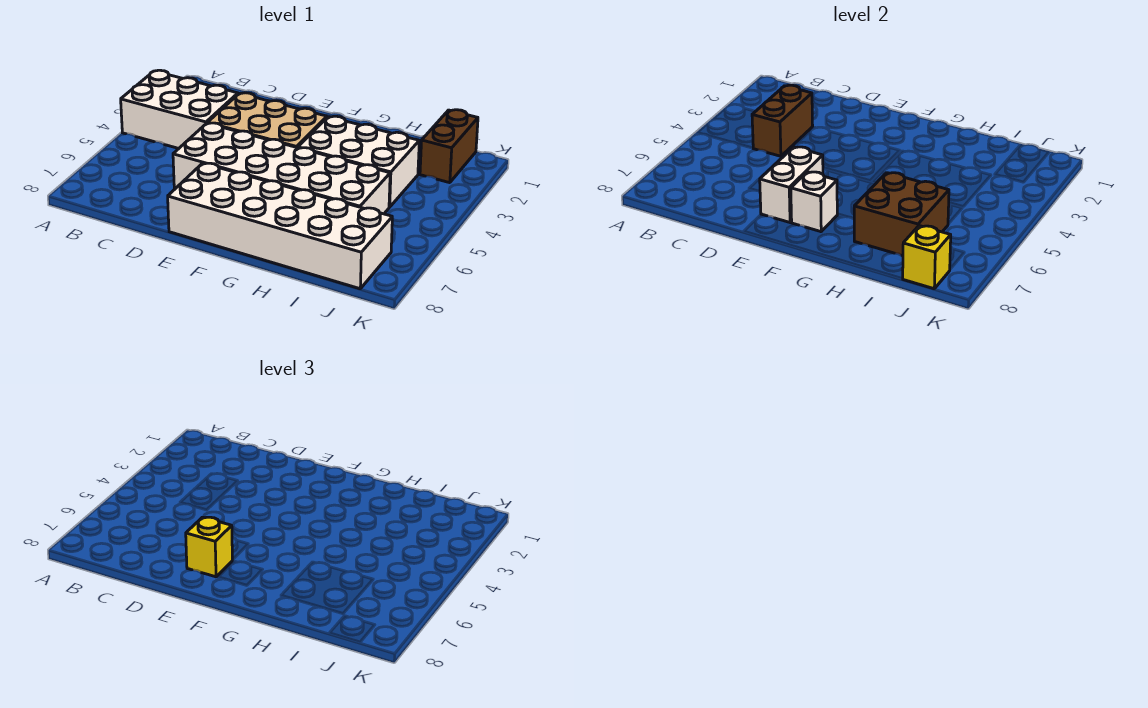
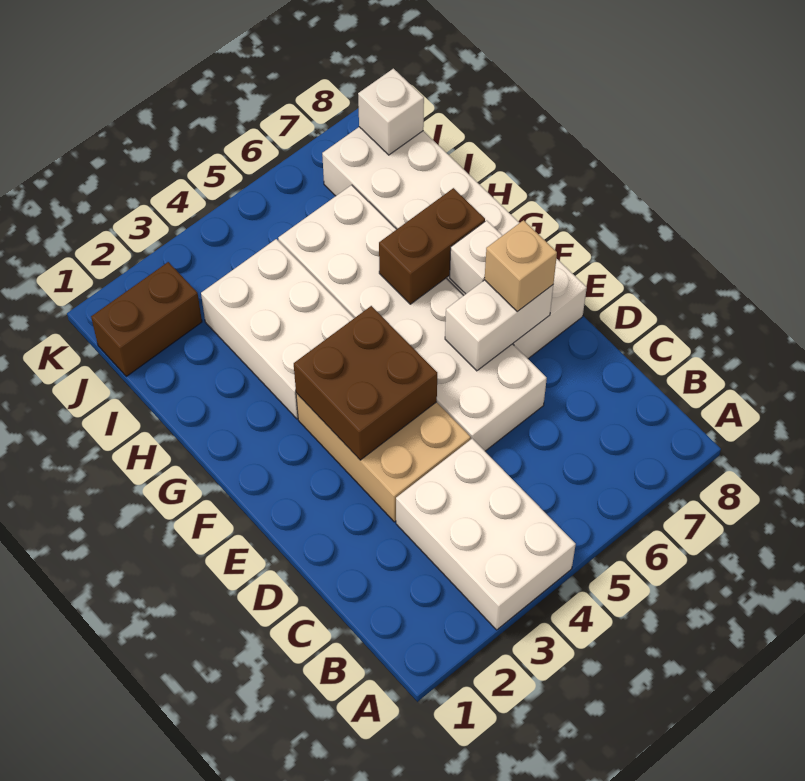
brown brick C3:C4 level 2 -> brown brick G6:G7 level 2
yellow brick E7 level 3 -> tan brick E7 level 3
brown brick H6:I7 level 2 -> brown brick E3:F4 level 2
yellow brick J8 level 2 -> white brick J8 level 2

